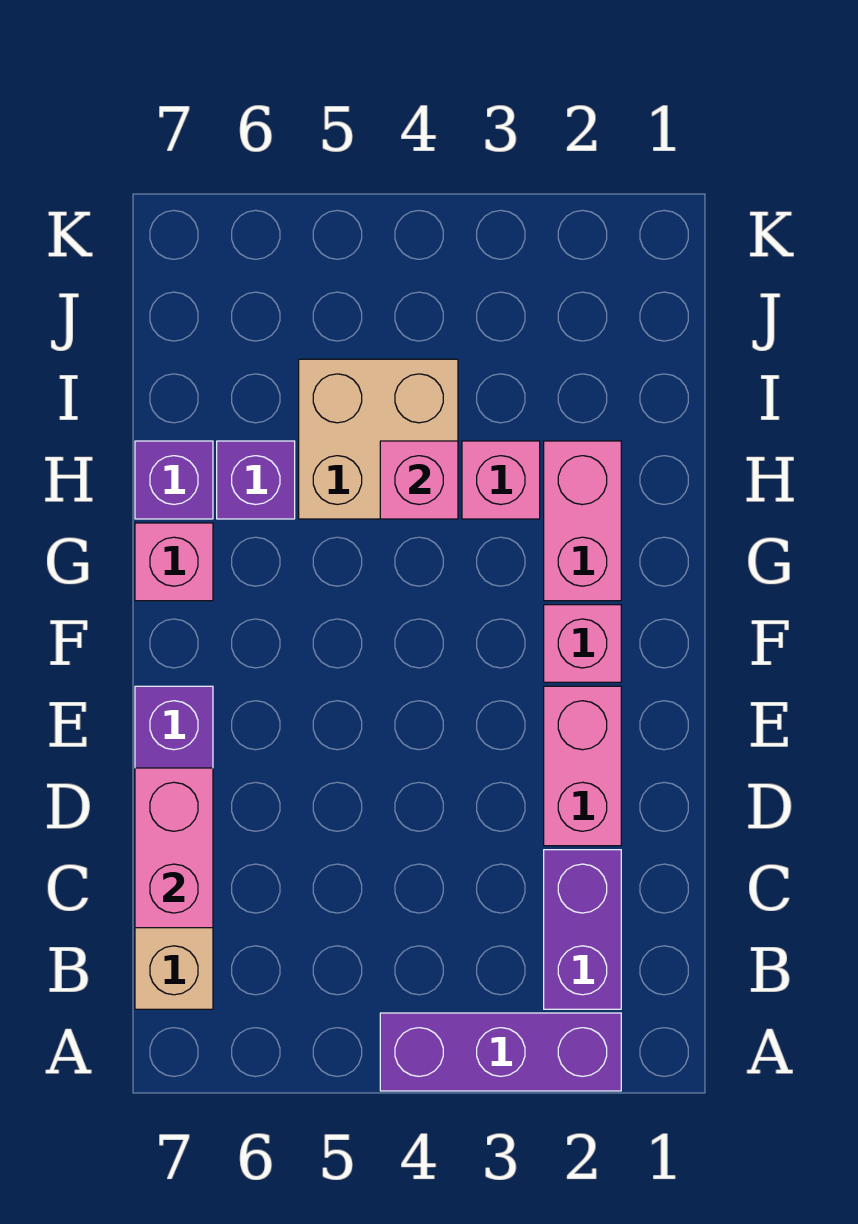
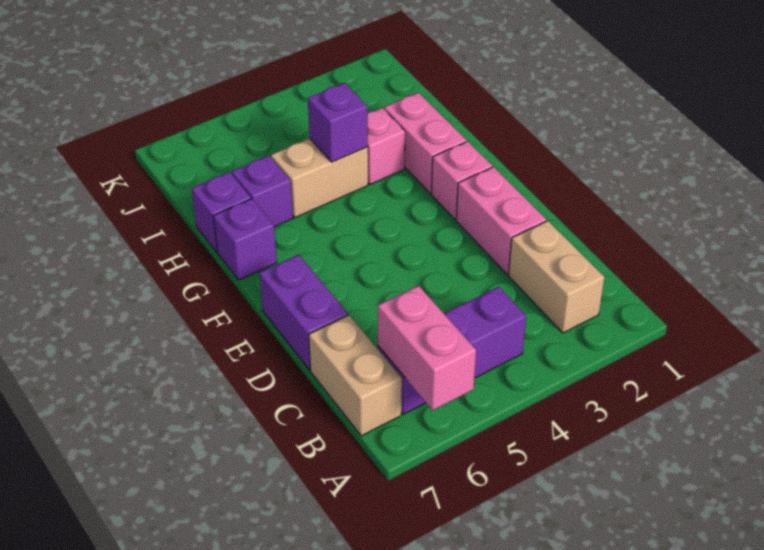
purple brick A2:A4 level 1 -> purple brick B4:B6 level 1
purple brick B2:C2 level 1 -> tan brick B2:C2 level 1
pink brick C7:D7 level 2 -> pink brick A6:B6 level 2
pink brick G7 level 1 -> purple brick G7 level 1
tan brick H4:I5 level 1 -> tan brick H4:H5 level 1
pink brick H4 level 2 -> purple brick H4 level 2

